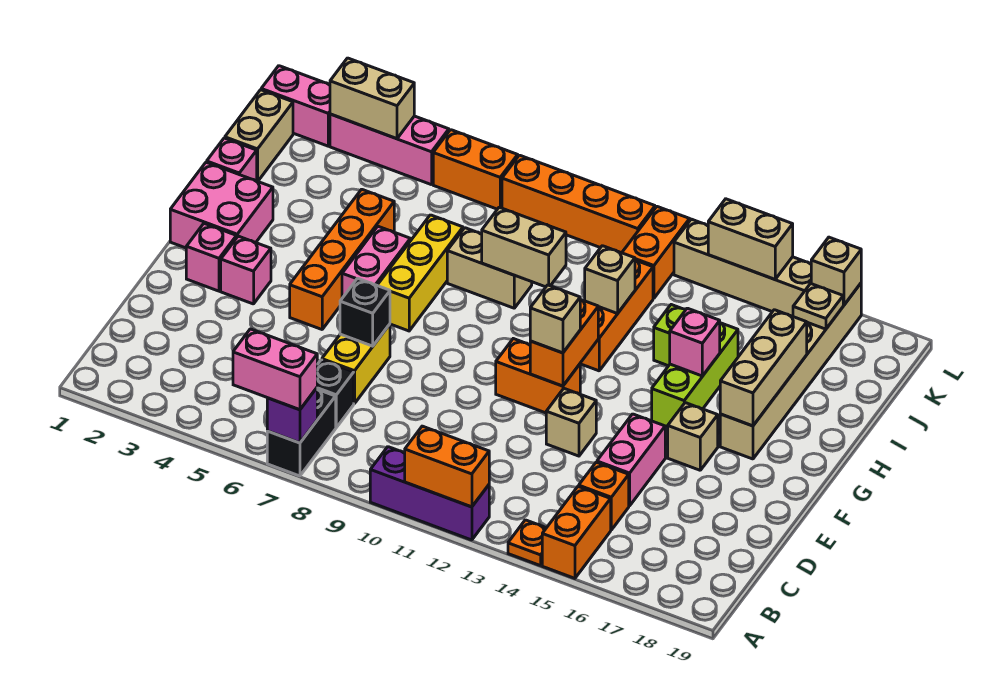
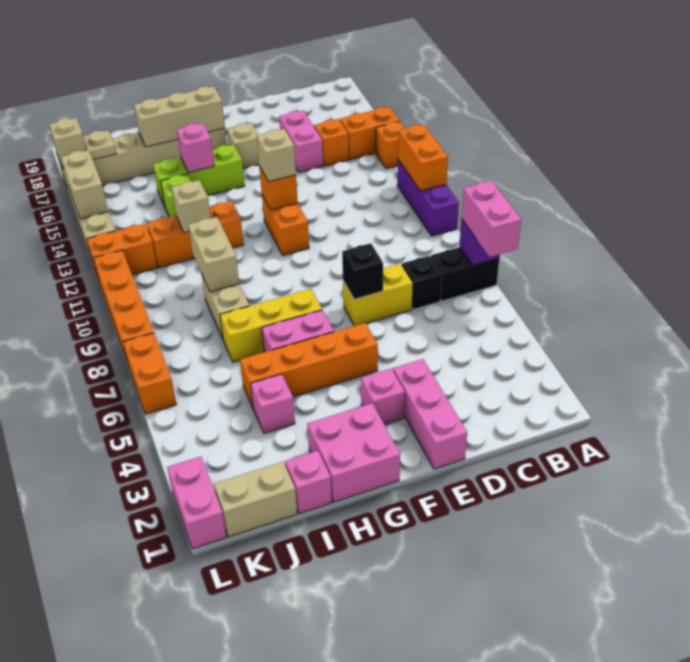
orange plate A14 level 1 -> orange brick A14 level 1
pink brick D15:E15 level 1 -> pink brick D15:D16 level 1
tan brick E13 level 1 -> none
pink brick F2 level 1 -> pink brick I4 level 1
orange brick F12:G12 level 2 -> orange brick F12 level 2
pink brick L3:L5 level 1 -> pink brick E1:E3 level 1
tan brick L3:L4 level 2 -> none

